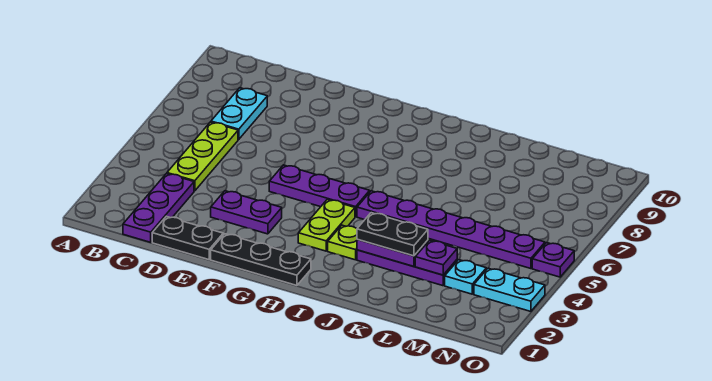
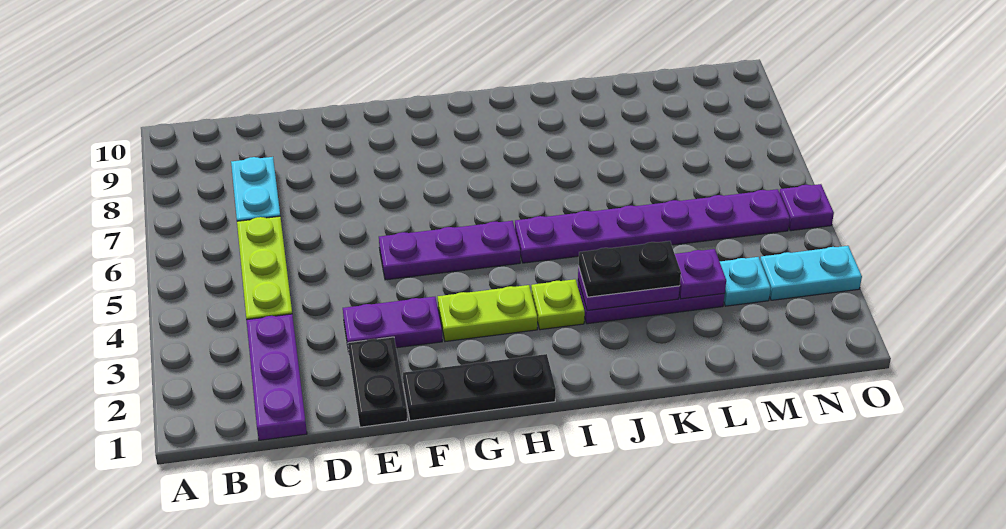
black plate D1:E1 level 1 -> black plate E1:E2 level 1
lime plate H3:H4 level 1 -> lime plate G3:H3 level 1

